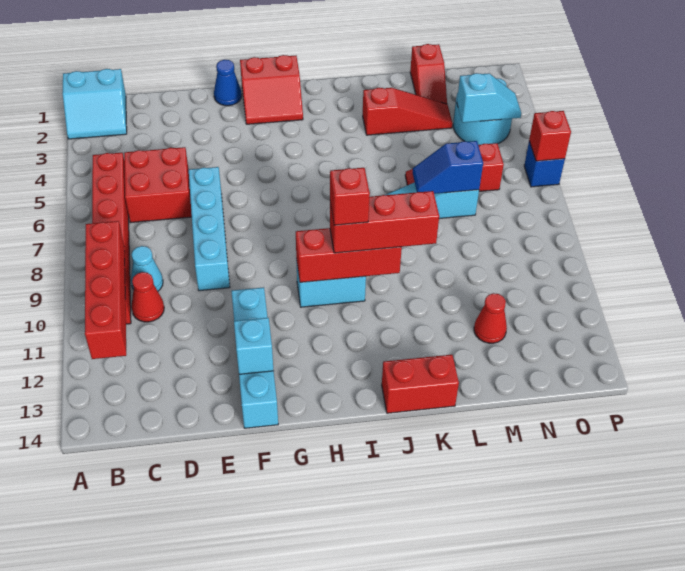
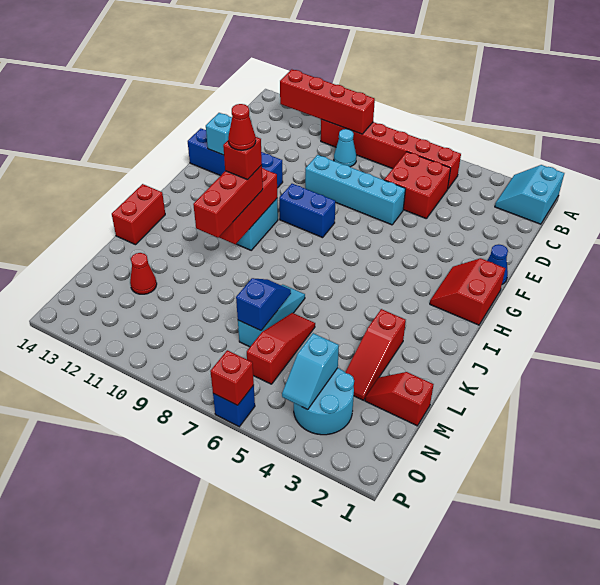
red cone C10 level 1 -> red cone I10 level 5
cyan brick F11:F14 level 1 -> blue brick F11:F14 level 1
none -> blue brick G8:G9 level 1

